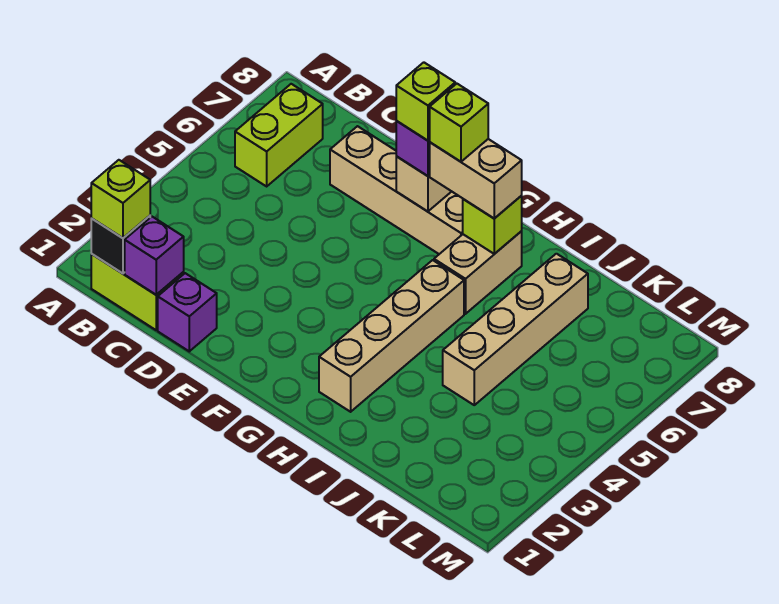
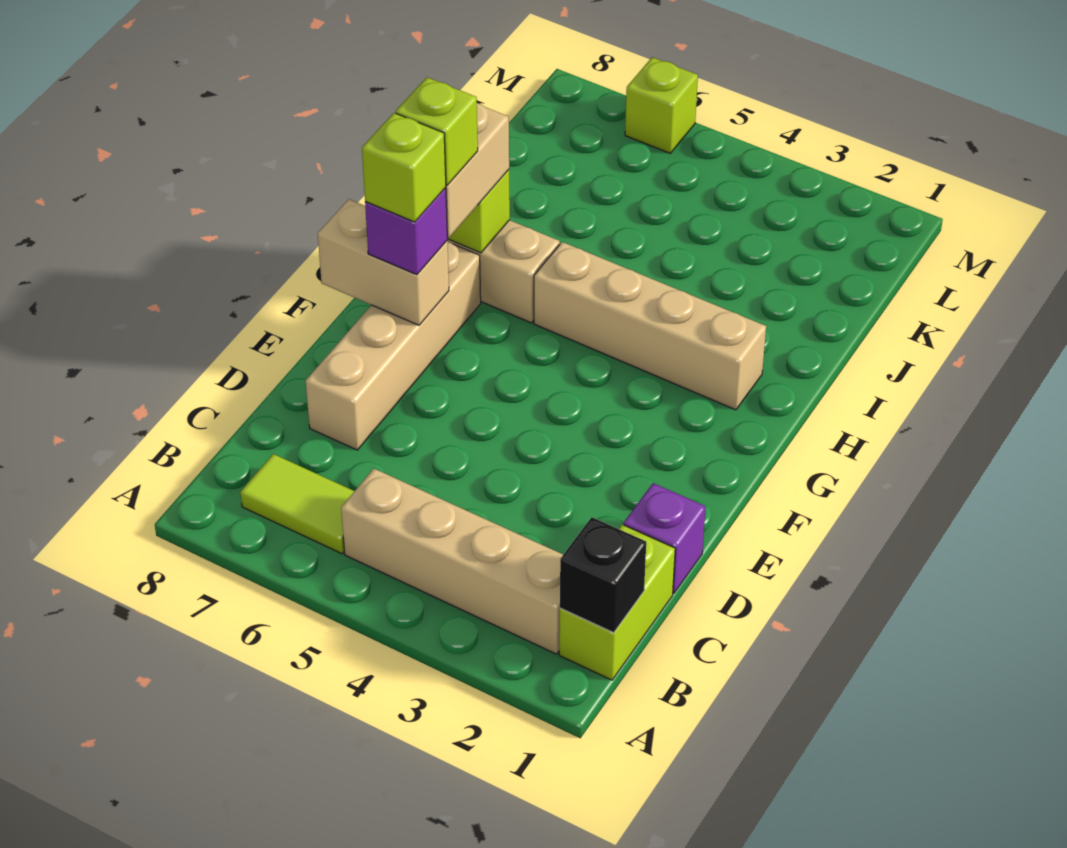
lime brick B1 level 3 -> lime brick M6 level 1
lime brick B6:B7 level 1 -> lime tile B6:B7 level 1
purple brick C1 level 2 -> none
tan brick J4:J7 level 1 -> tan brick B2:B5 level 1

